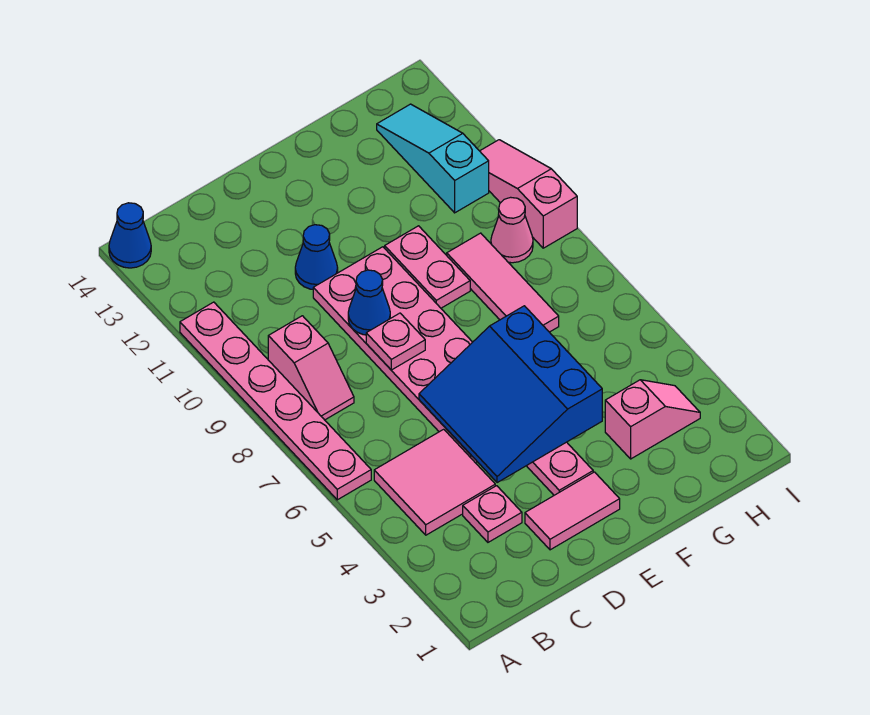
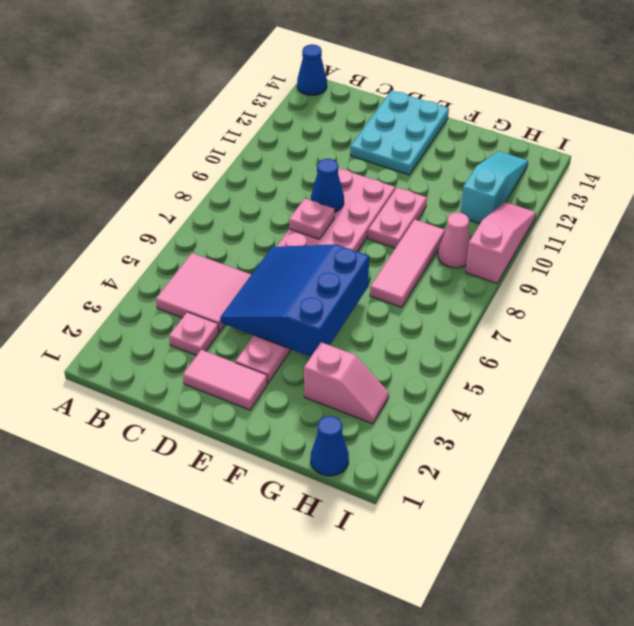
pink plate A6:A11 level 1 -> none
pink slope B8:B9 level 1 top 9 -> none
blue cone D11 level 1 -> blue cone H1 level 1
none -> cyan plate D12:E14 level 1

